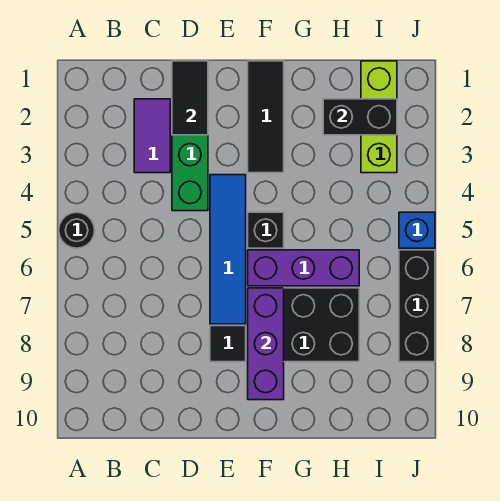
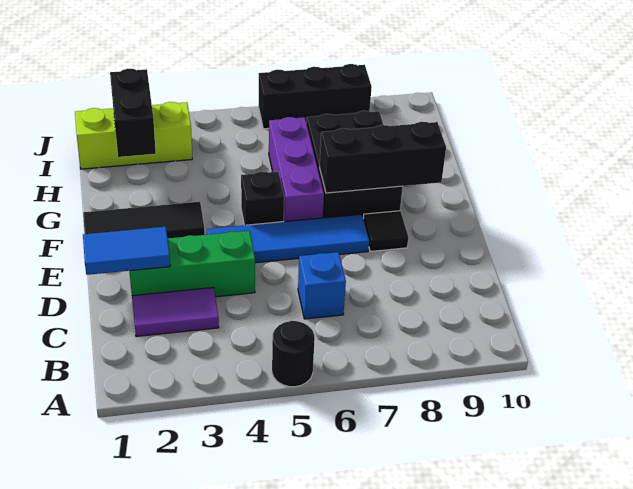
black tile D1:D2 level 2 -> blue tile D1:D2 level 2
purple brick F7:F9 level 2 -> black brick F7:F9 level 2
blue brick J5 level 1 -> blue brick C6 level 1

